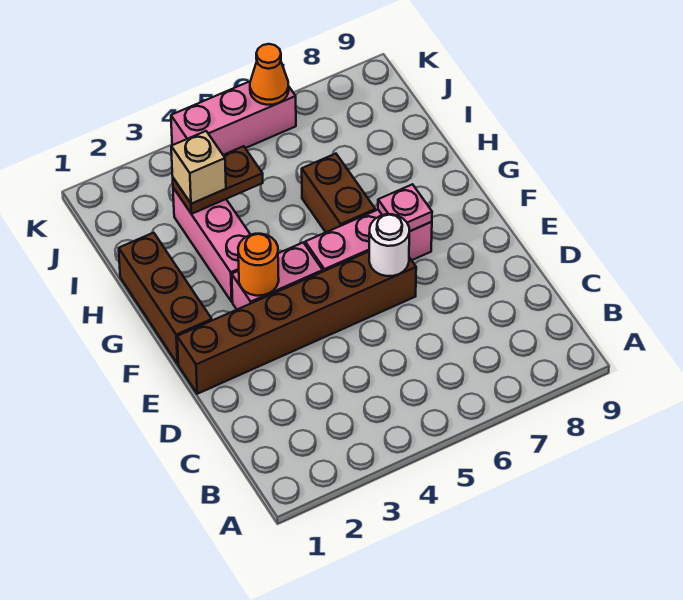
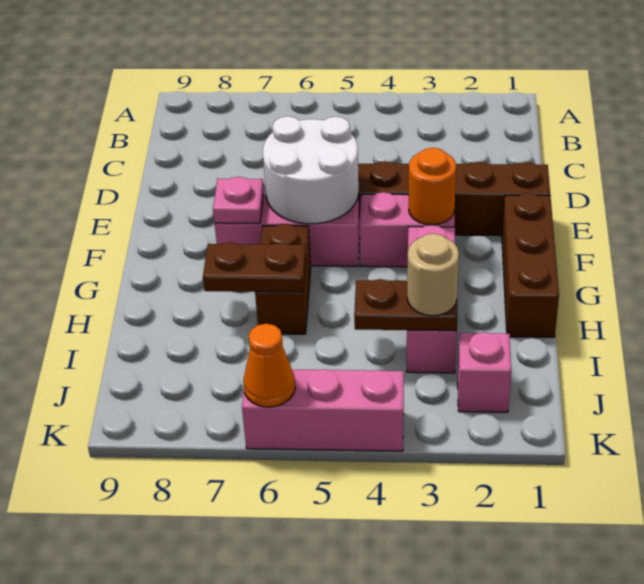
white round brick E6 level 2 -> white round brick E5:F6 level 2
none -> brown plate H6:H7 level 2
tan brick I3 level 3 -> tan round brick I3 level 3
none -> pink brick J2 level 1

